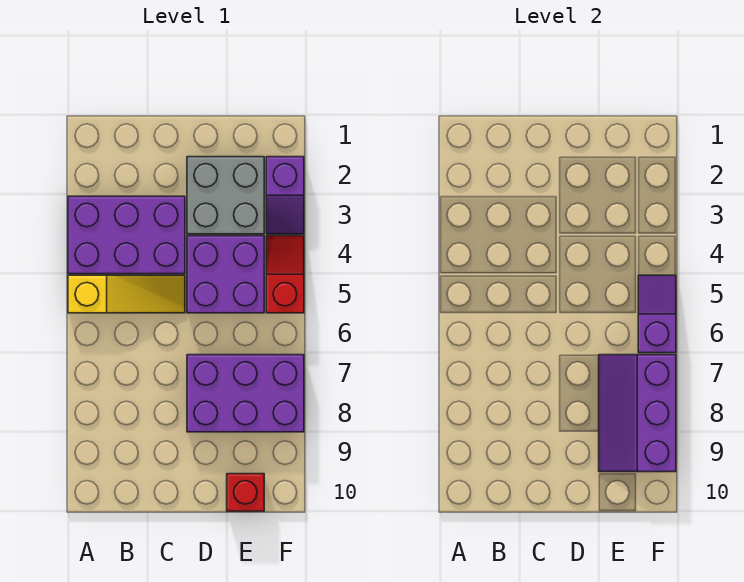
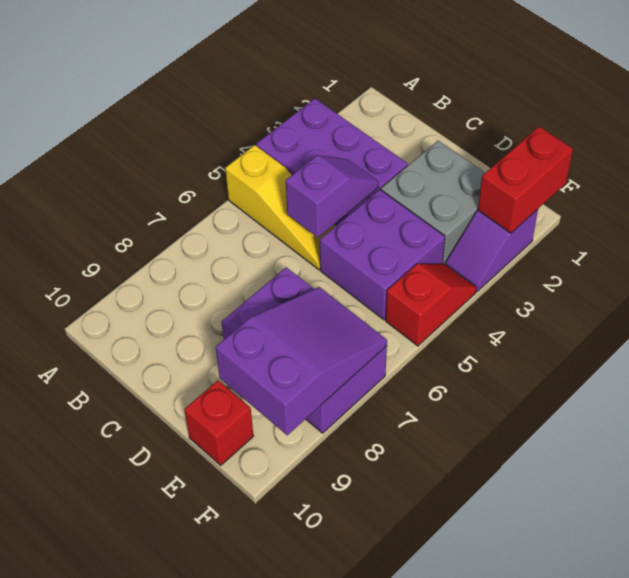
purple slope E7:F9 level 2 top F -> purple slope E7:F9 level 2 top 9
none -> red brick F1:F2 level 2
purple slope F5:F6 level 2 top 6 -> purple slope C4:C5 level 2 top 5

